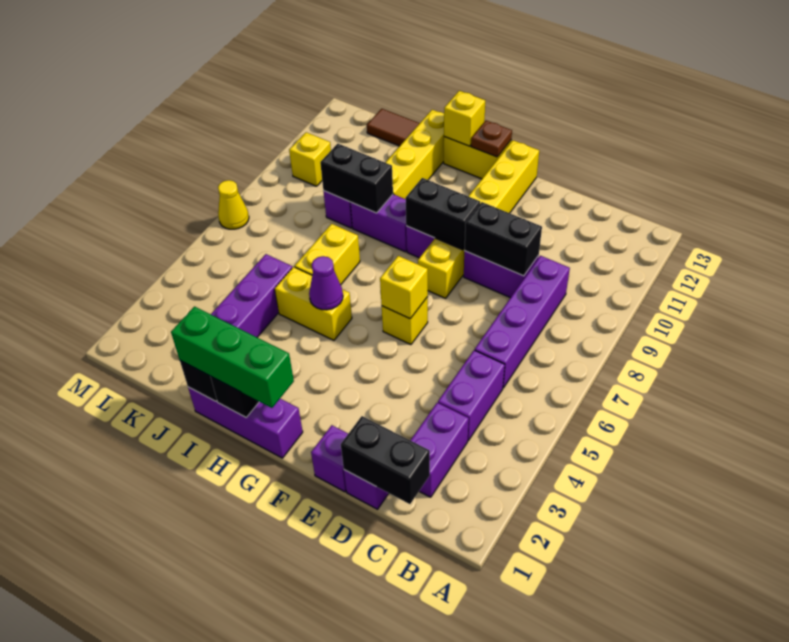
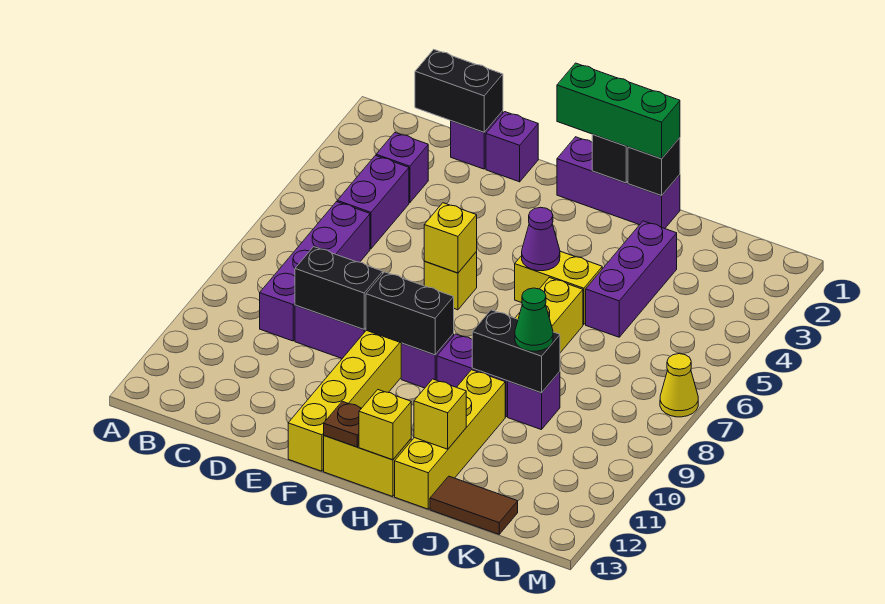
purple brick C2:C3 level 1 -> purple brick C3 level 1
none -> green cone J9 level 3
yellow brick L10 level 1 -> yellow brick I12 level 2

